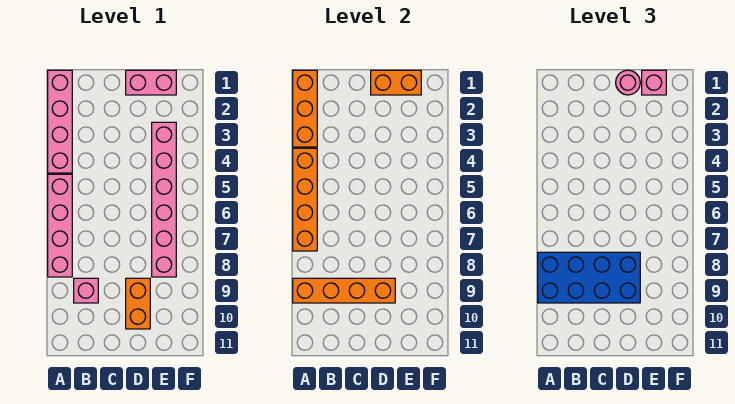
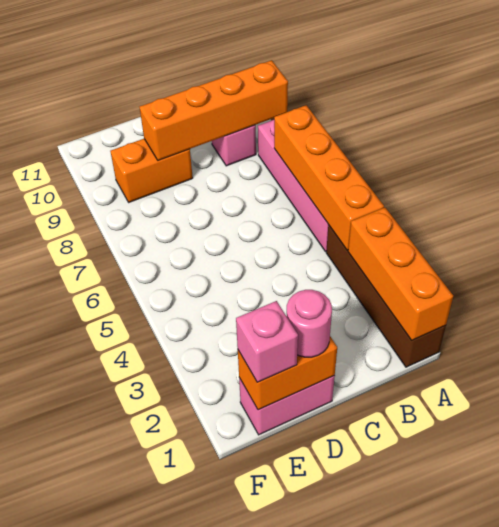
pink brick A1:A4 level 1 -> brown brick A1:A4 level 1
blue brick A8:D9 level 3 -> none
orange brick D9:D10 level 1 -> orange brick D9:E9 level 1
pink brick E3:E8 level 1 -> none

